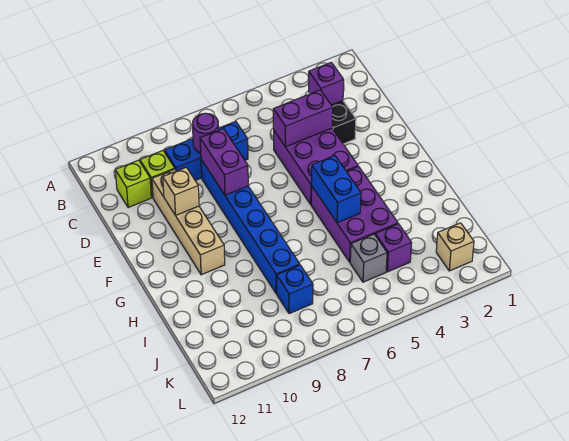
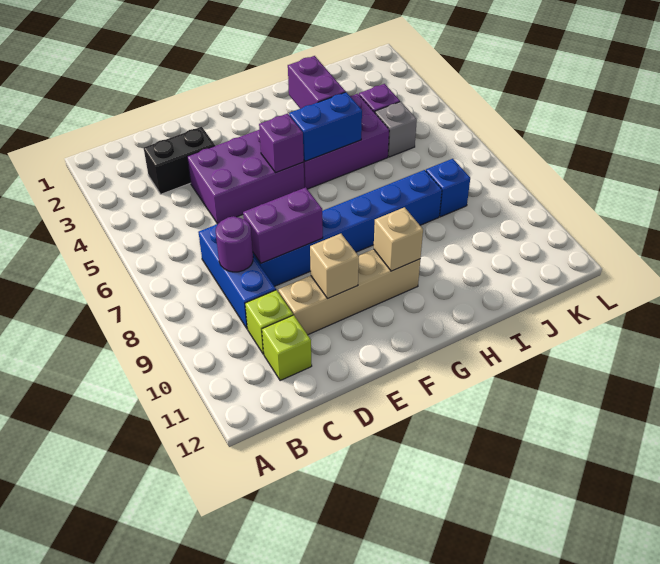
purple brick C3 level 2 -> purple brick F5 level 2
purple brick D4:D5 level 2 -> purple brick H3:H4 level 2
tan brick K2 level 1 -> tan brick G10 level 2

